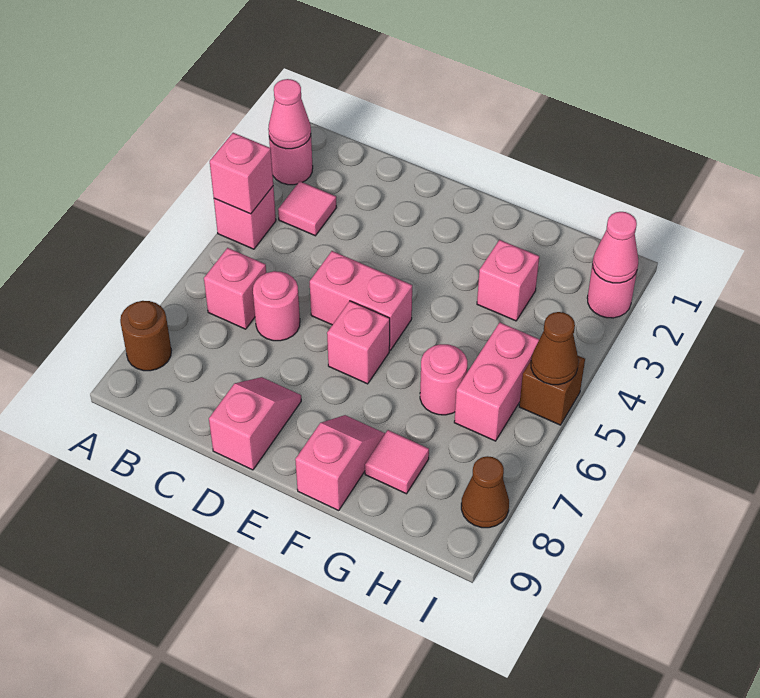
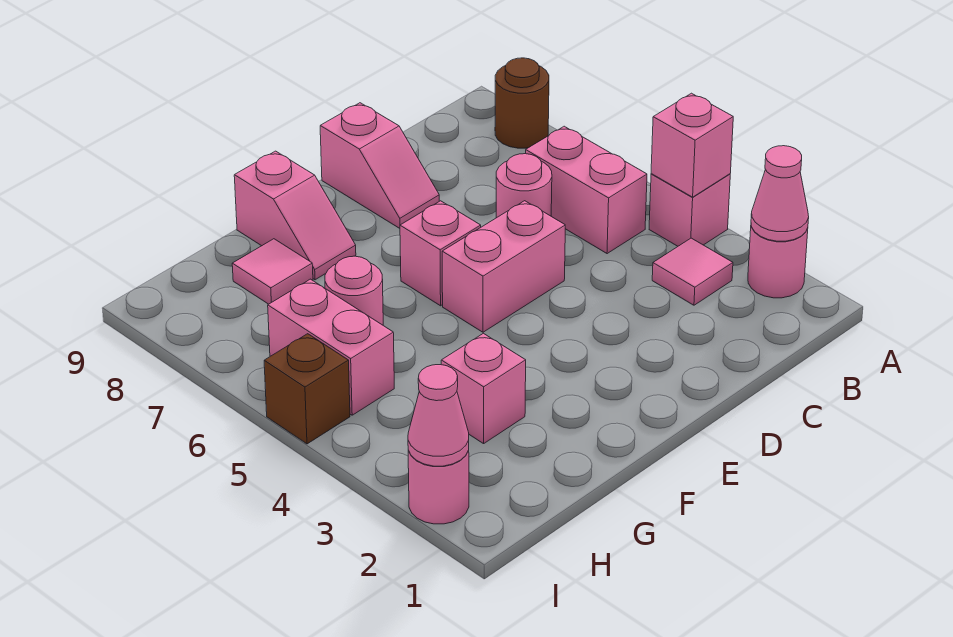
pink brick B6 level 1 -> pink brick B5:B6 level 1
brown cone I5 level 2 -> none
brown cone I8 level 1 -> none

